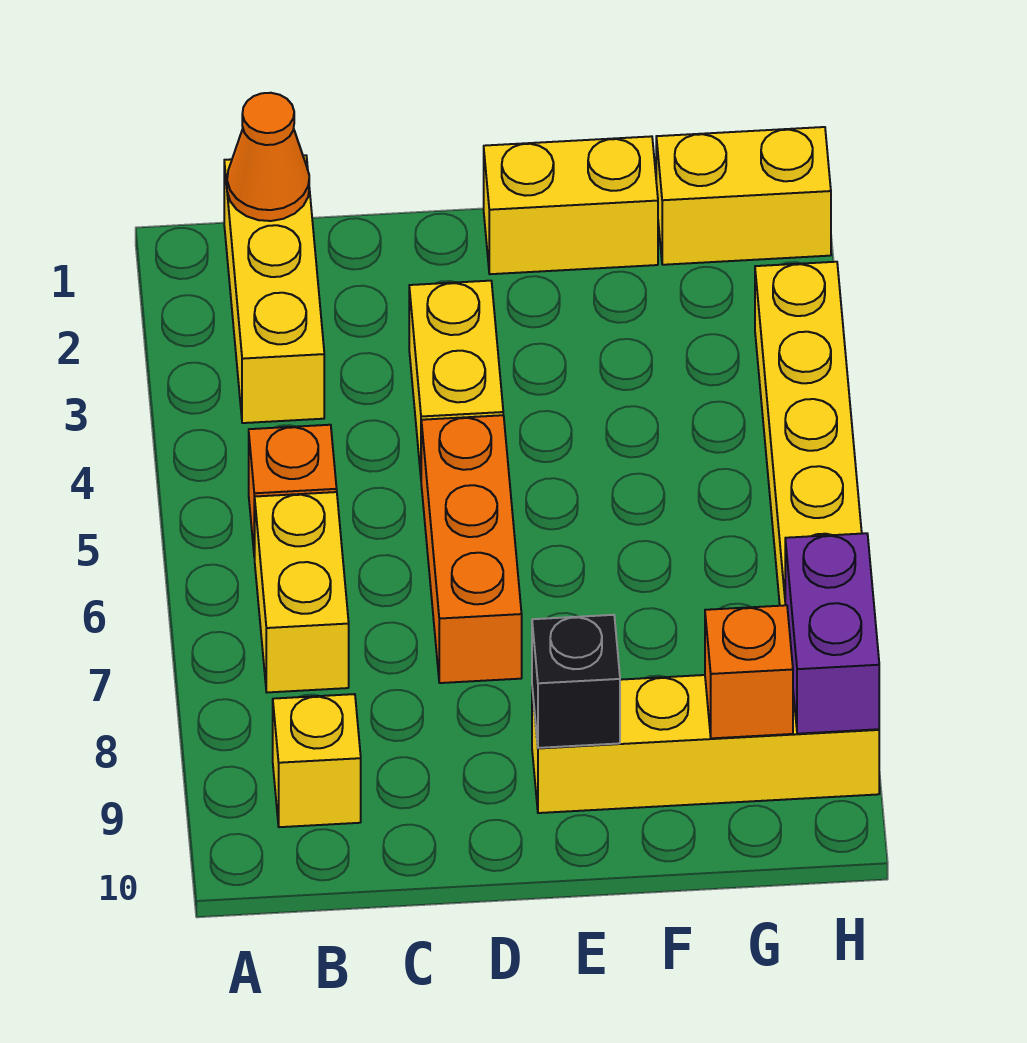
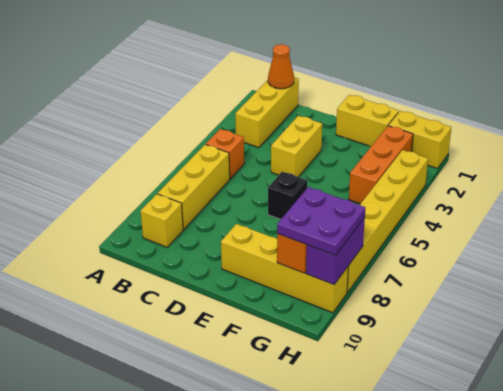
yellow brick B6:B7 level 1 -> yellow brick B6:B8 level 1
orange brick D5:D7 level 1 -> orange brick G2:G4 level 1
black brick E9 level 2 -> black brick E6 level 1
none -> purple plate G8:H9 level 3

